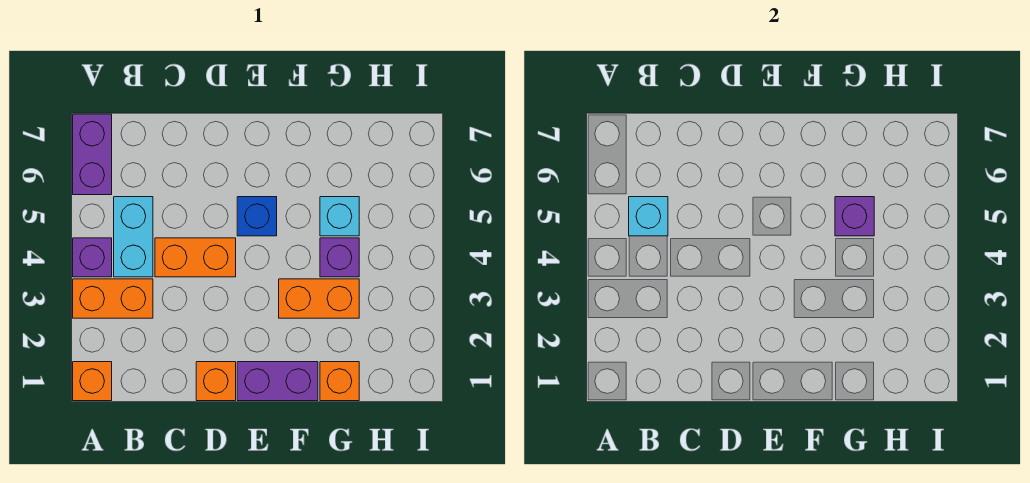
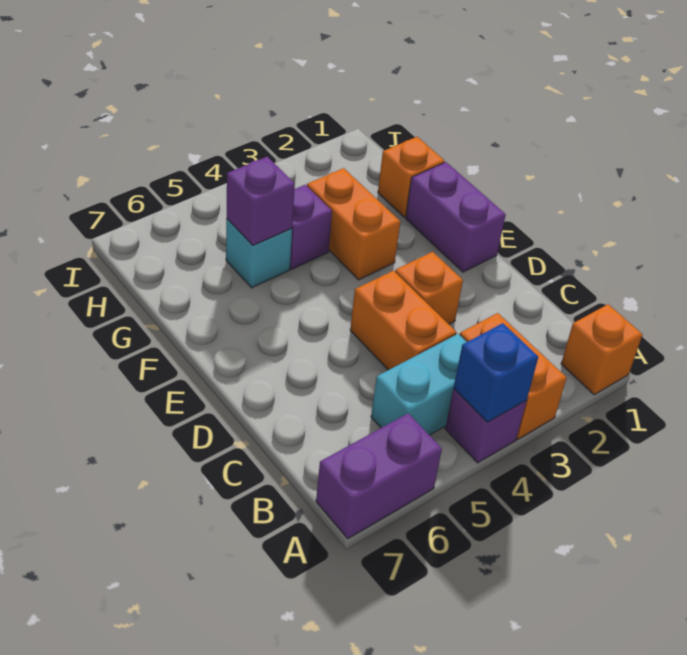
cyan brick B5 level 2 -> none
orange brick D1 level 1 -> orange brick D3 level 1
blue brick E5 level 1 -> blue brick A4 level 2

